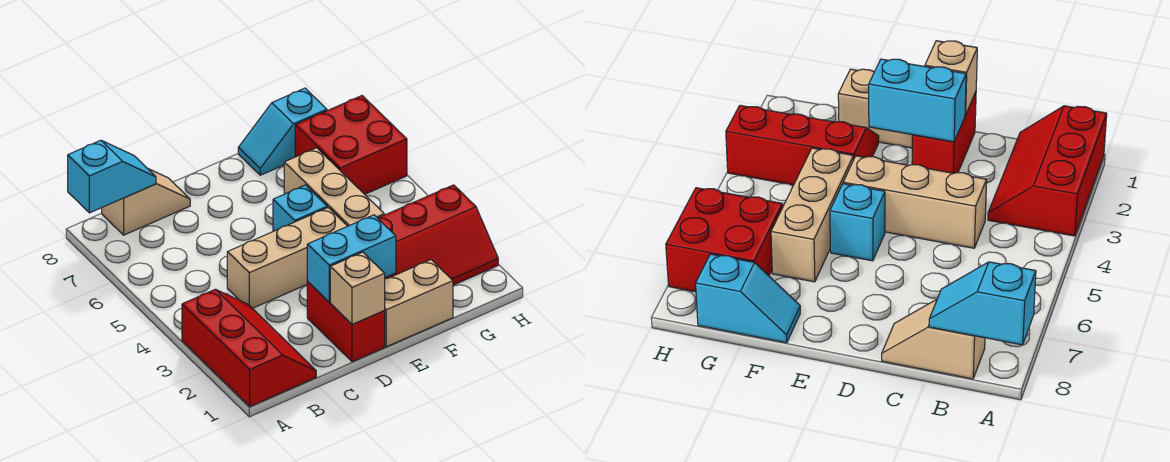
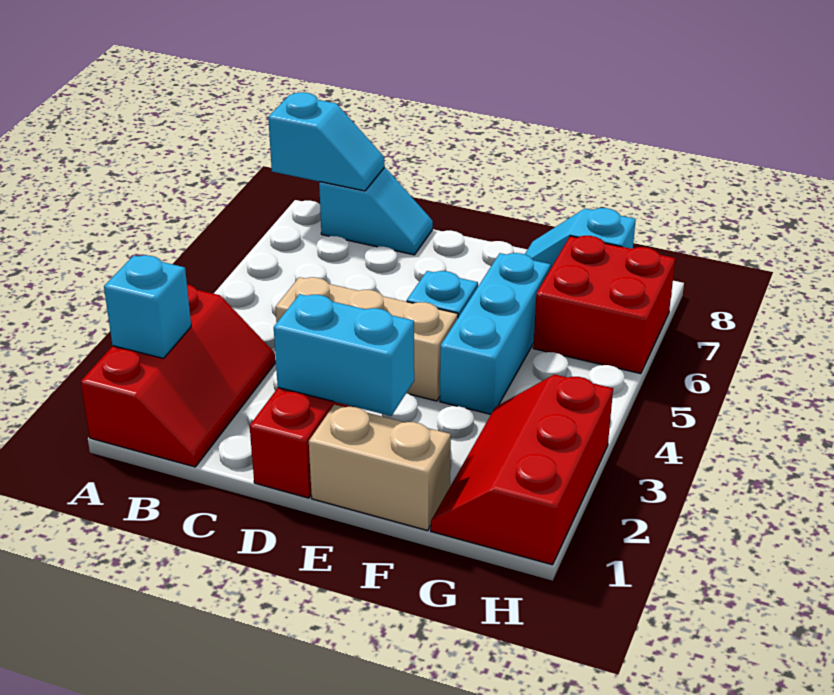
none -> cyan brick A2 level 2
tan slope B8:C8 level 1 top B -> cyan slope B8:C8 level 1 top B
tan brick D1 level 2 -> none
red slope F2:H3 level 1 top 3 -> red slope G1:H3 level 1 top H
tan brick F4:F6 level 1 -> cyan brick F4:F6 level 1

